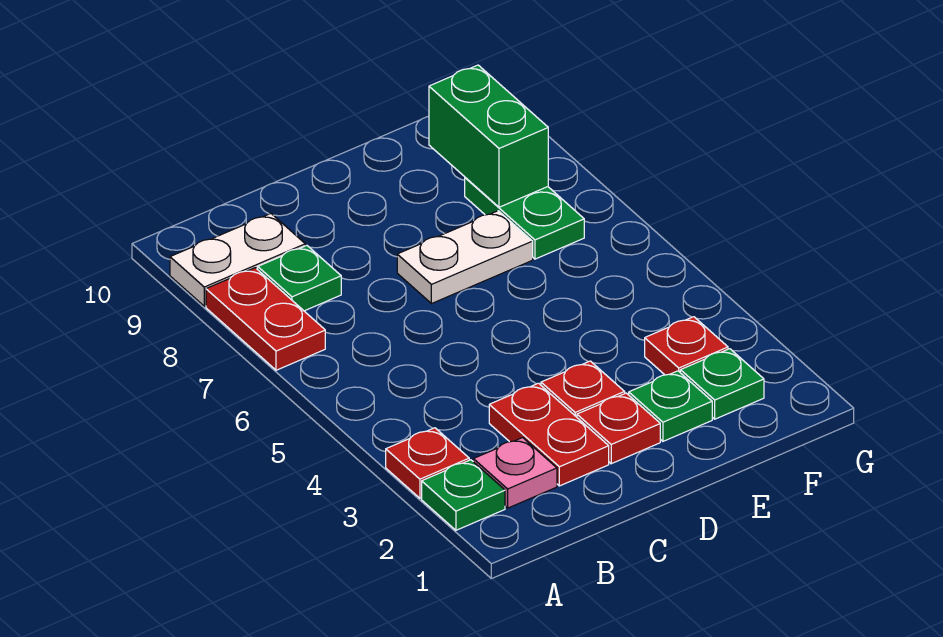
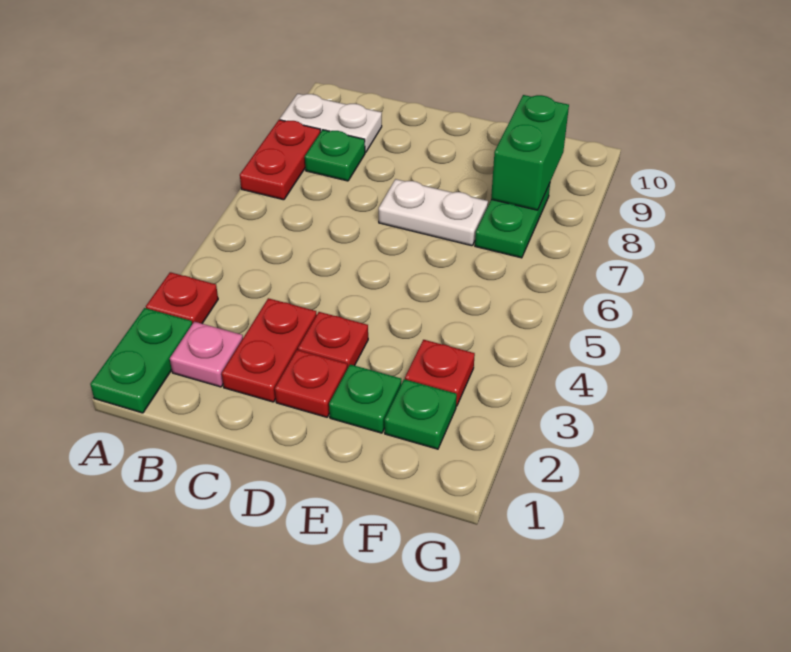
green plate A2 level 1 -> green plate A1:A2 level 1

